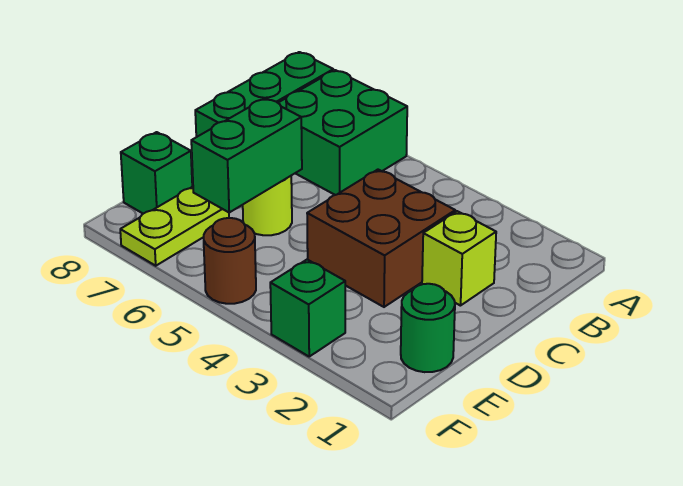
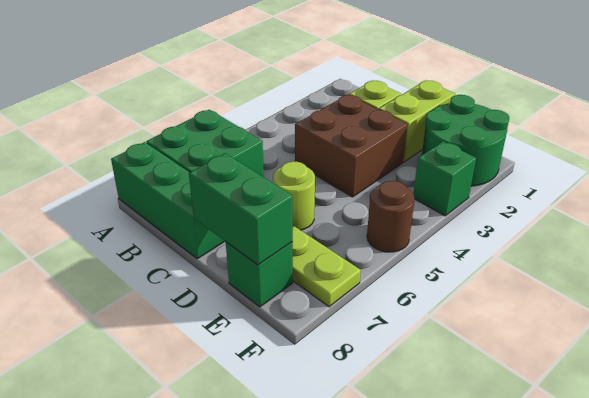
none -> lime brick D1:D2 level 1
green brick D6:E6 level 2 -> green brick D8:E8 level 2
green round brick E1 level 1 -> green round brick E1:F2 level 1

